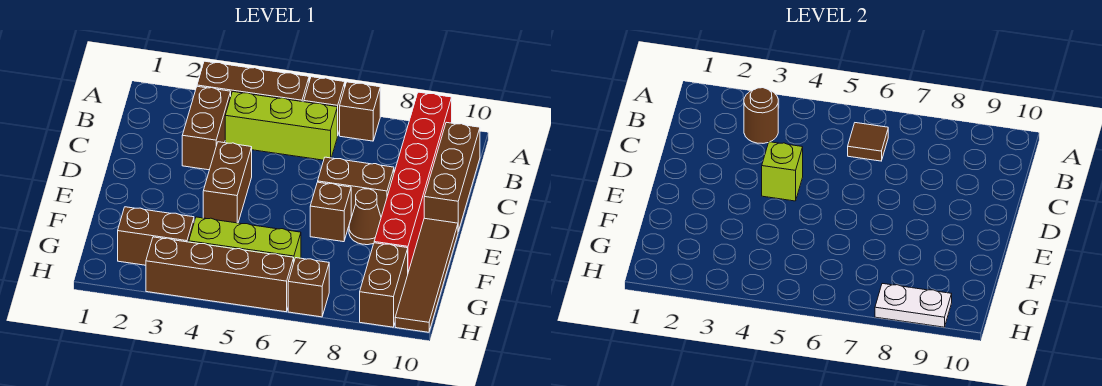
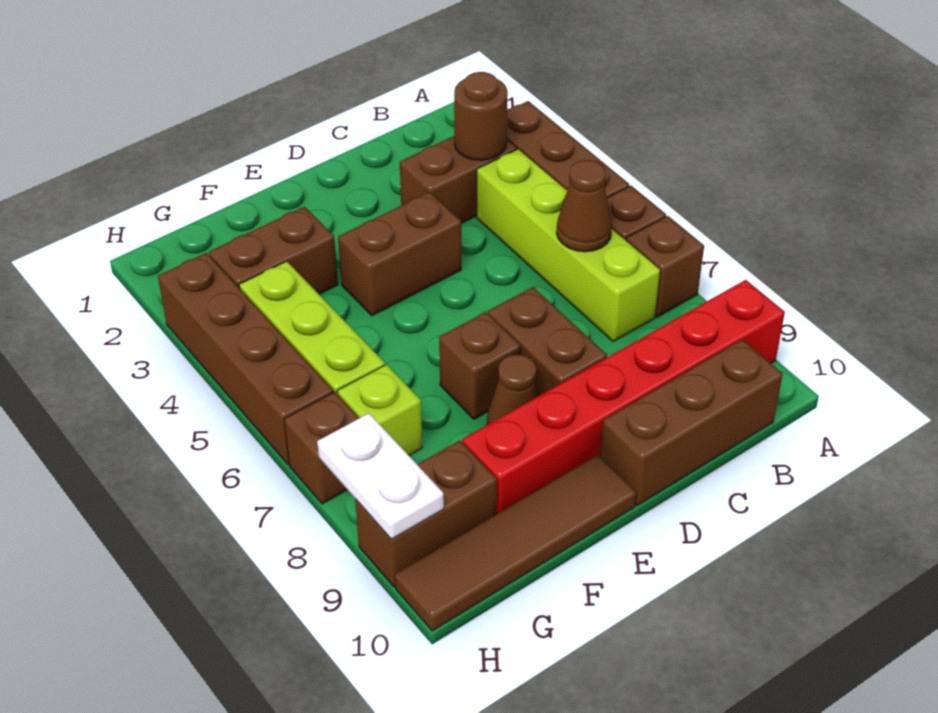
lime brick B4:B6 level 1 -> lime brick B4:B7 level 1
brown tile B6 level 2 -> brown cone B6 level 2
lime brick D4 level 2 -> lime brick G7 level 1
brown brick G2:G3 level 1 -> brown brick F3:G3 level 1

